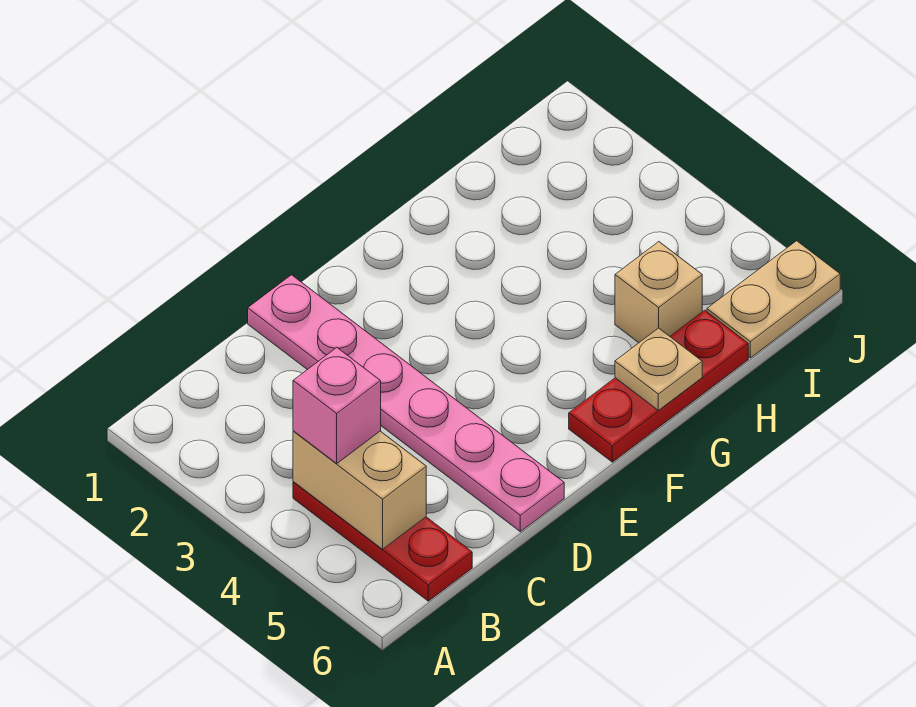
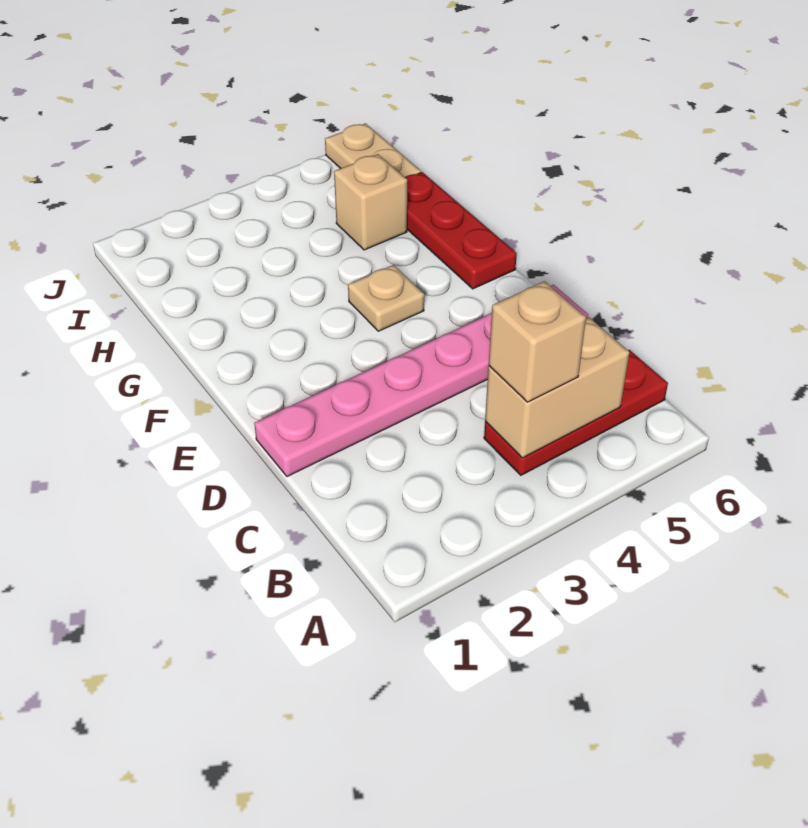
pink brick B4 level 3 -> tan brick B4 level 3
tan plate G6 level 2 -> tan plate F4 level 1

